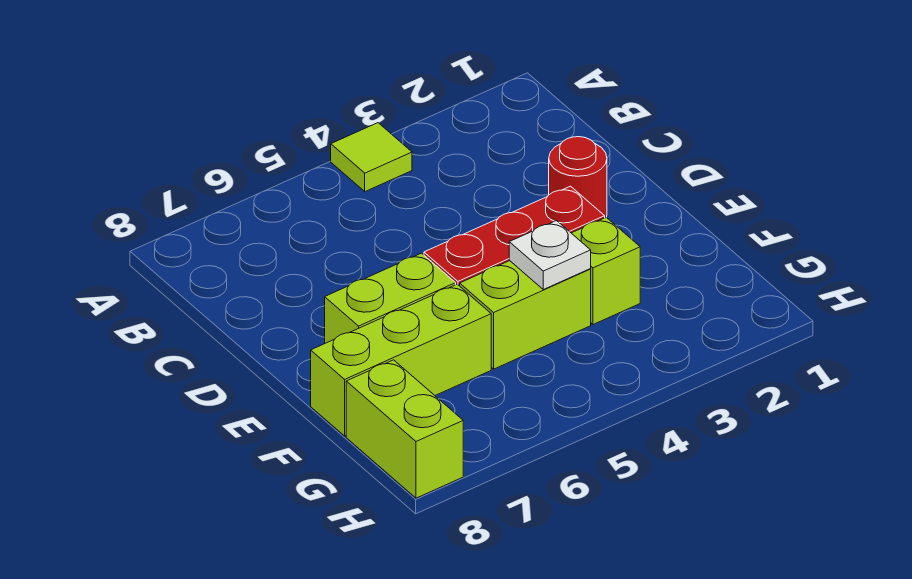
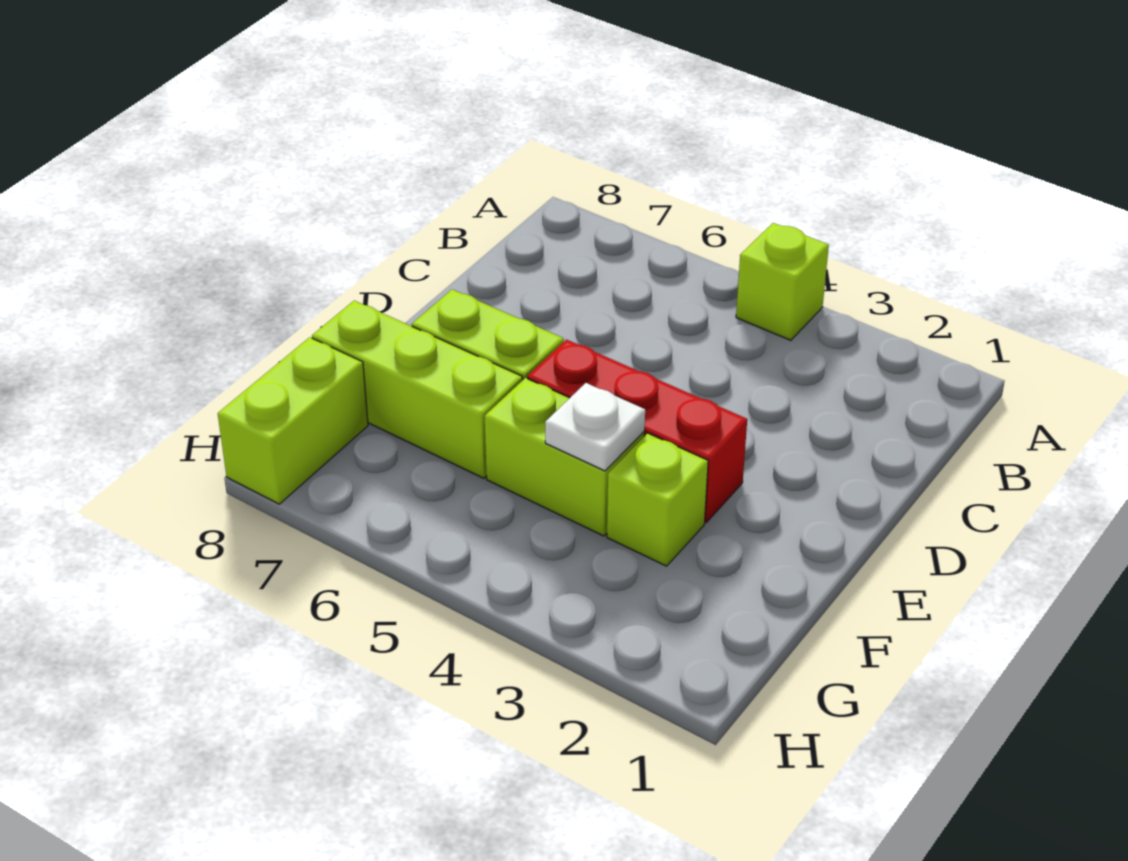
lime tile A4 level 1 -> lime brick A4 level 1
red round brick D2 level 1 -> none

